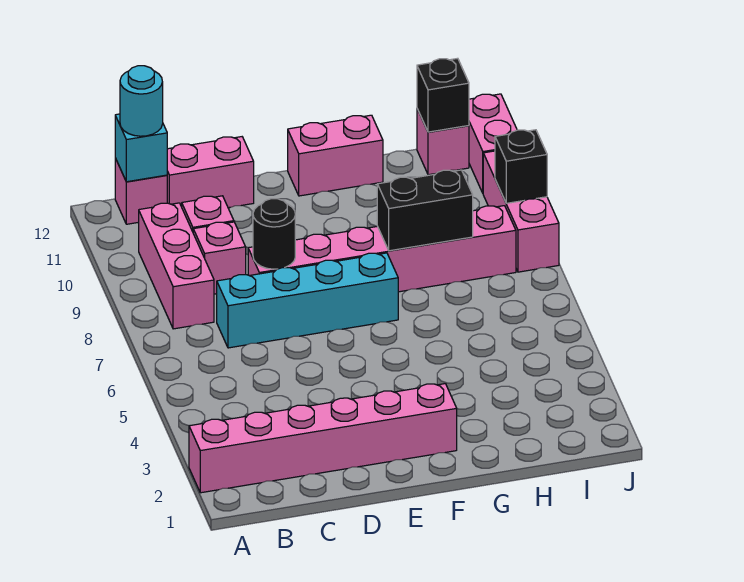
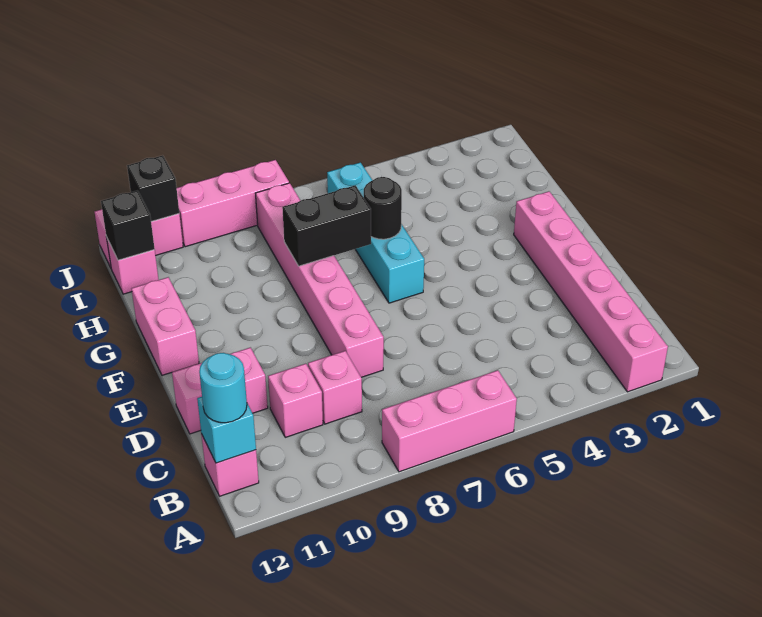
pink brick B8:B10 level 1 -> pink brick A6:A8 level 1
cyan brick C7:F7 level 1 -> cyan brick F6:I6 level 1
pink brick C12:D12 level 1 -> pink brick D11:D12 level 1
black round brick D8 level 2 -> black round brick G6 level 2
black brick G8:H8 level 2 -> black brick G7:G8 level 2
black brick J9 level 2 -> black brick J11 level 2

